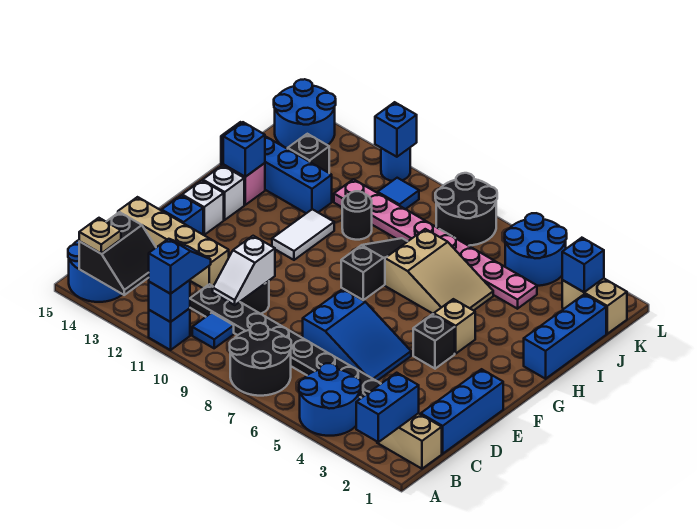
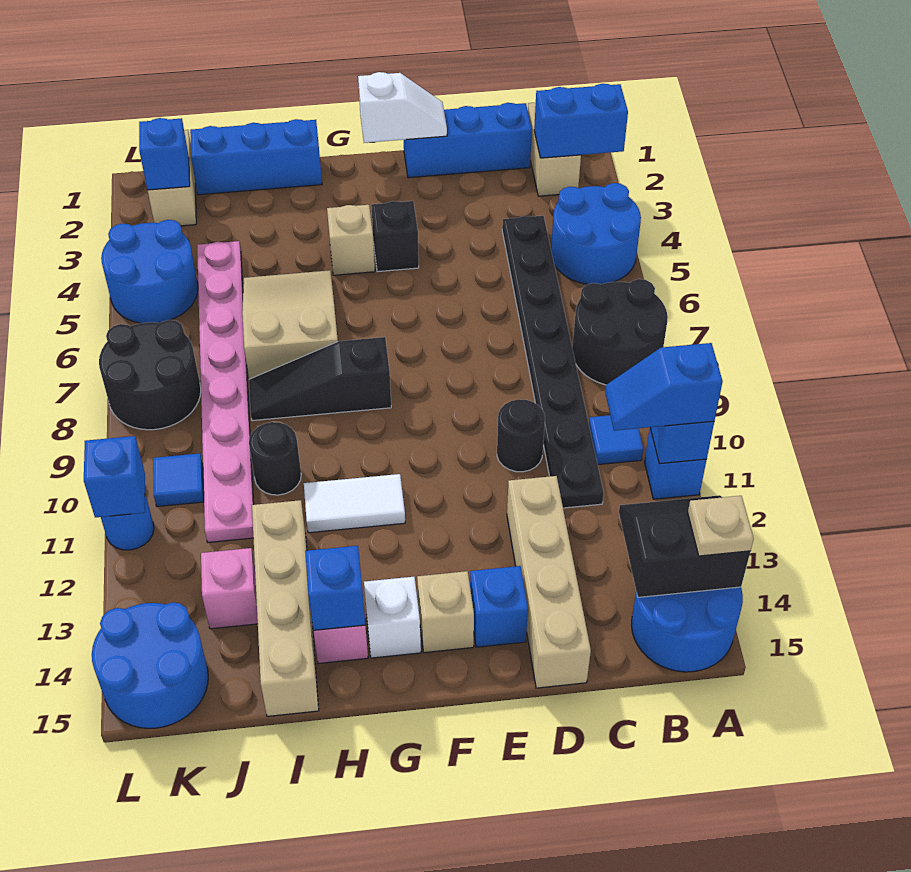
white slope C10:D10 level 2 top D -> white slope E1:F1 level 2 top F
blue slope D5:E7 level 1 top 7 -> none
white brick F14 level 1 -> tan brick F14 level 1
blue brick I12:I15 level 1 -> tan brick I12:I15 level 1
black brick J13 level 1 -> pink brick J13 level 1

